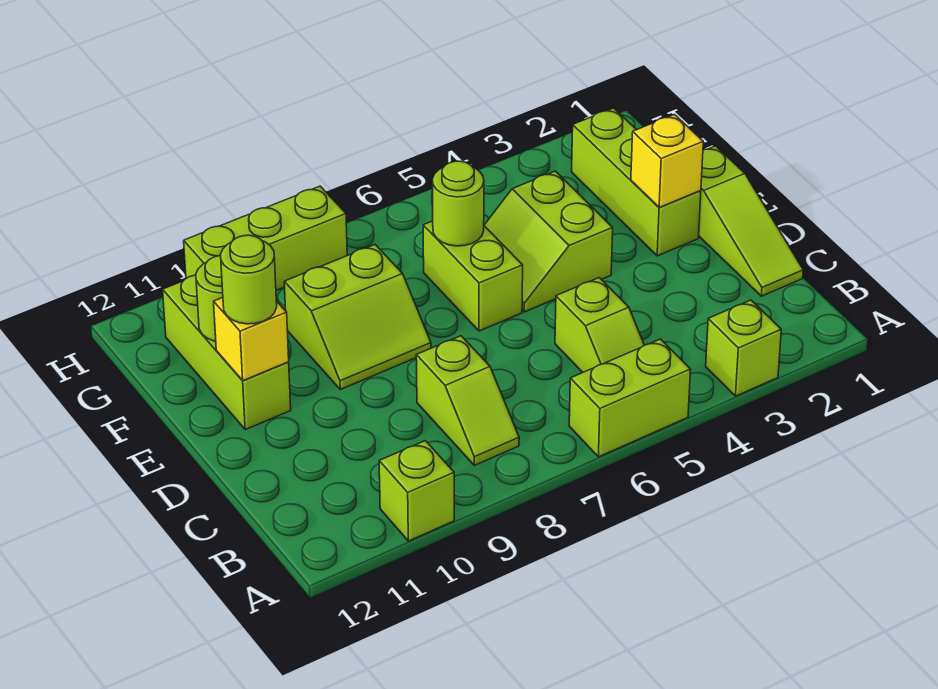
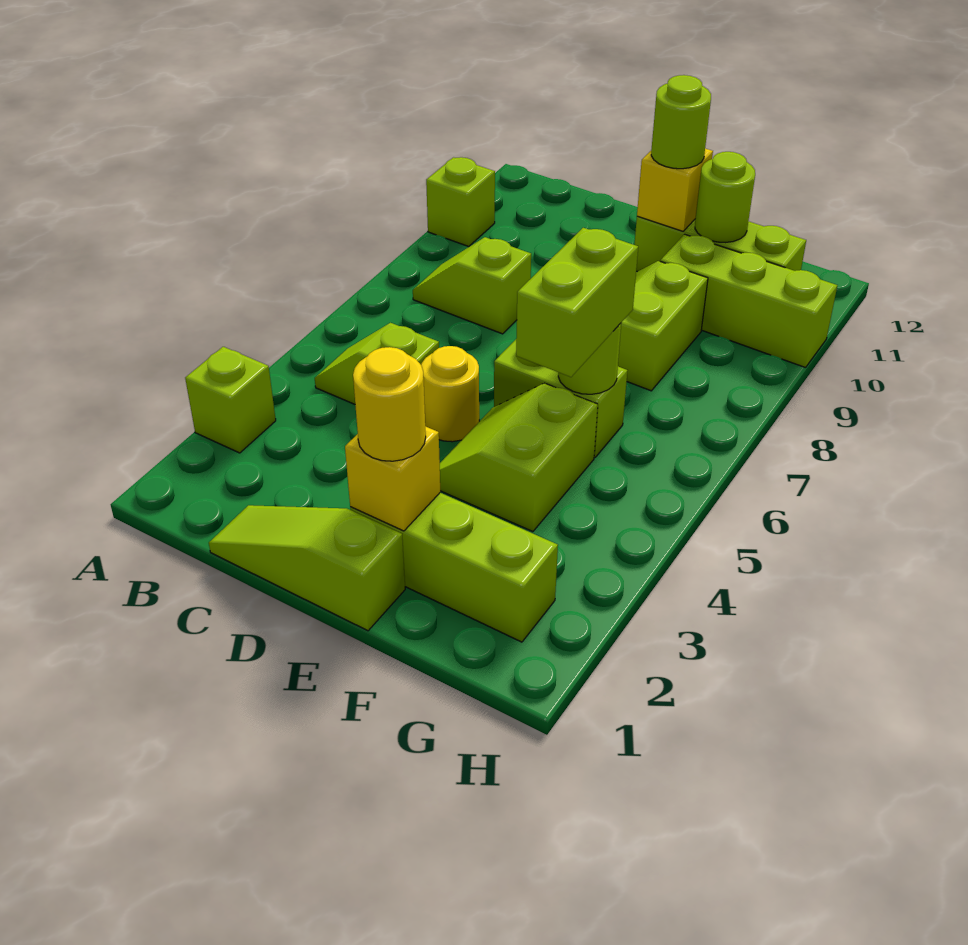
lime brick A5:A6 level 1 -> lime brick F5:F6 level 3
none -> yellow round brick D5 level 1
none -> yellow round brick E2 level 3
lime slope E4:F5 level 1 top 4 -> lime slope E4:F5 level 1 top F
lime brick H8:H10 level 1 -> lime brick F10:H10 level 1

